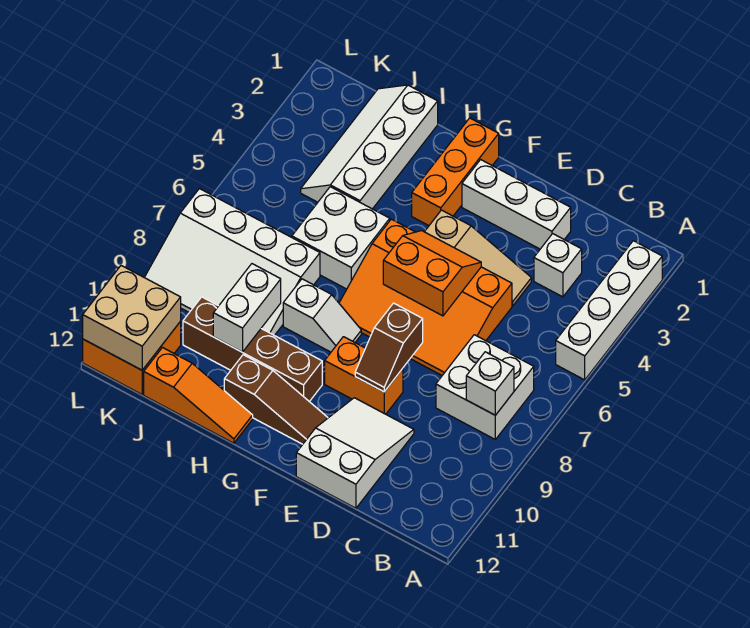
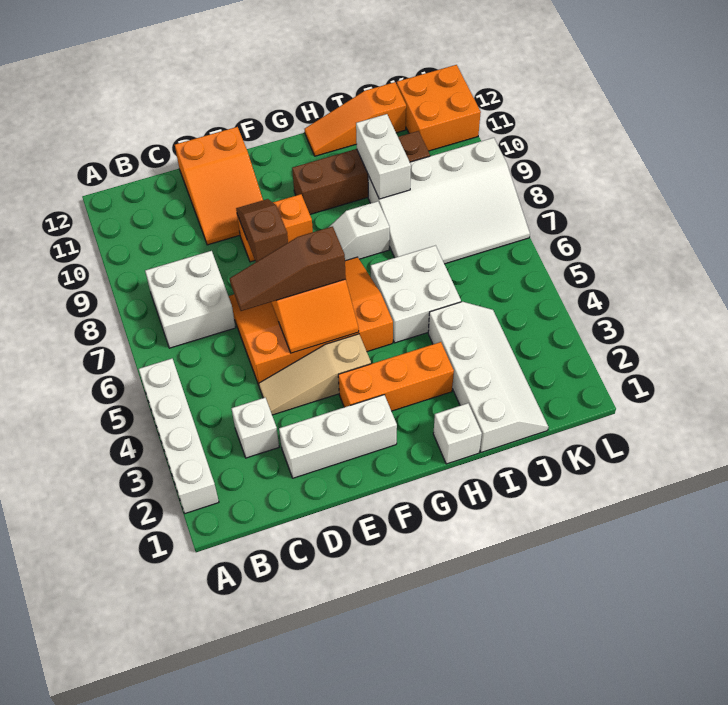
white brick B8 level 2 -> white brick H1 level 1
white slope D10:E12 level 1 top 12 -> orange slope D10:E12 level 1 top 12
brown slope F11:H11 level 1 top H -> brown slope D6:F6 level 3 top F
orange brick G1:G3 level 1 -> orange brick F3:H3 level 1
white slope I7:L9 level 1 top 7 -> white slope I7:L9 level 1 top 9
tan brick K11:L12 level 2 -> none

